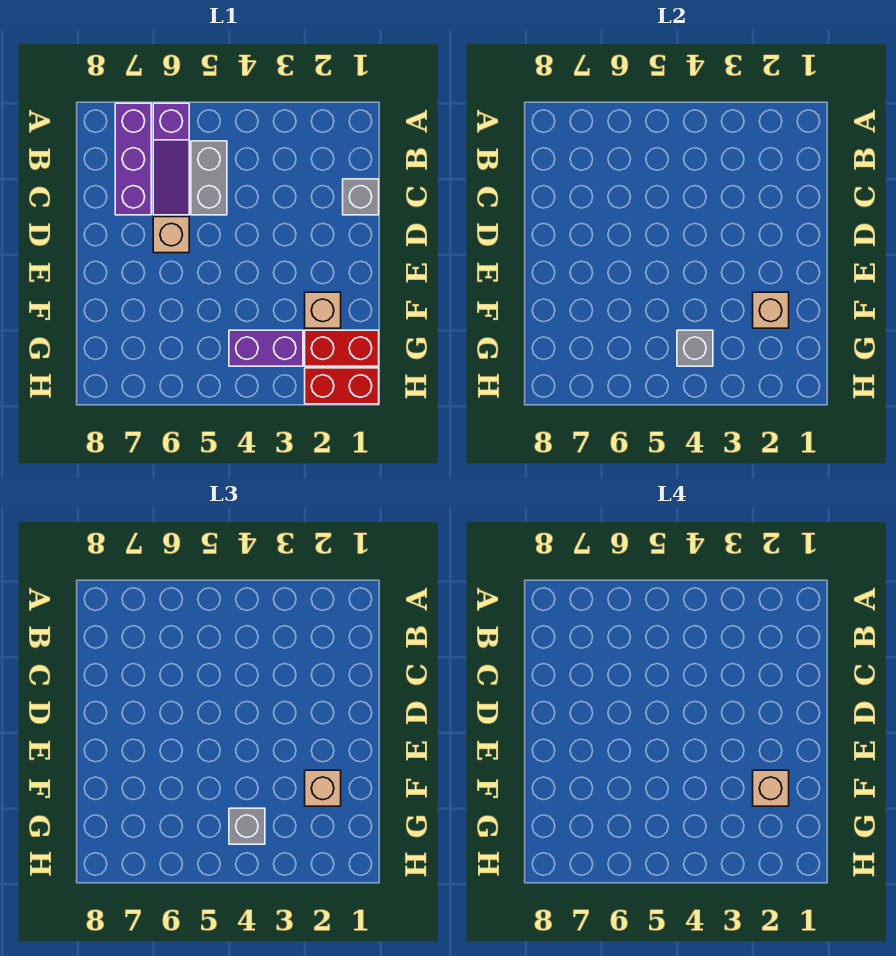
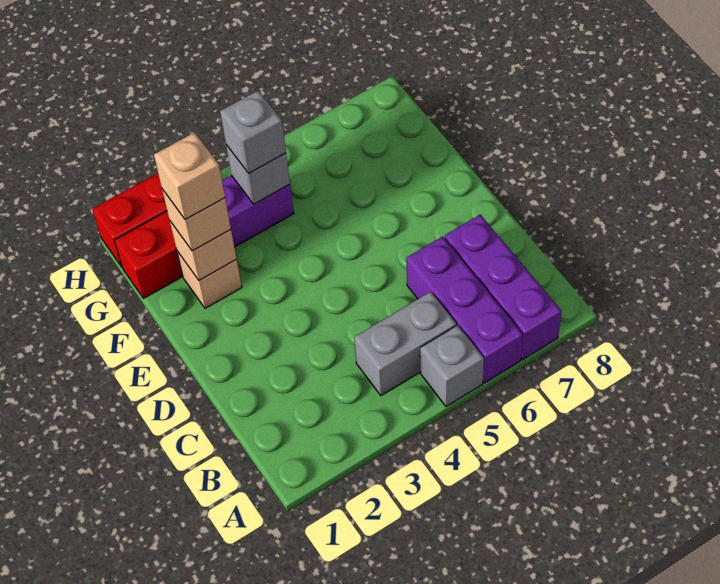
purple slope A6:C6 level 1 top A -> purple brick A6:C6 level 1
grey brick B5:C5 level 1 -> grey brick B4:B5 level 1
grey brick C1 level 1 -> grey brick A5 level 1
tan brick D6 level 1 -> none

